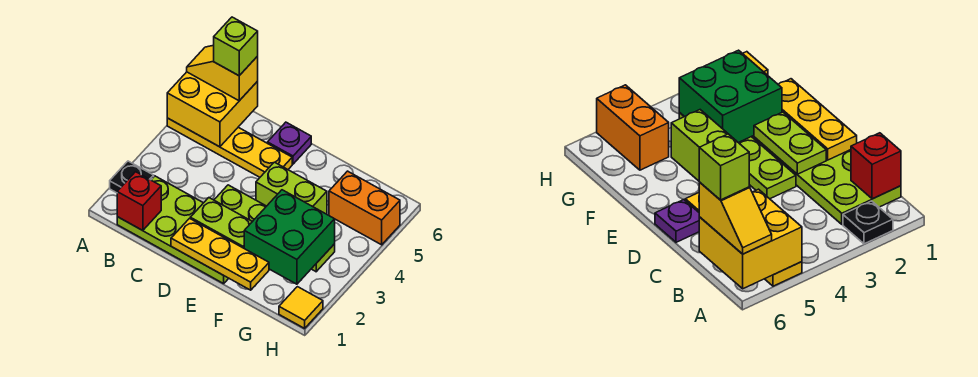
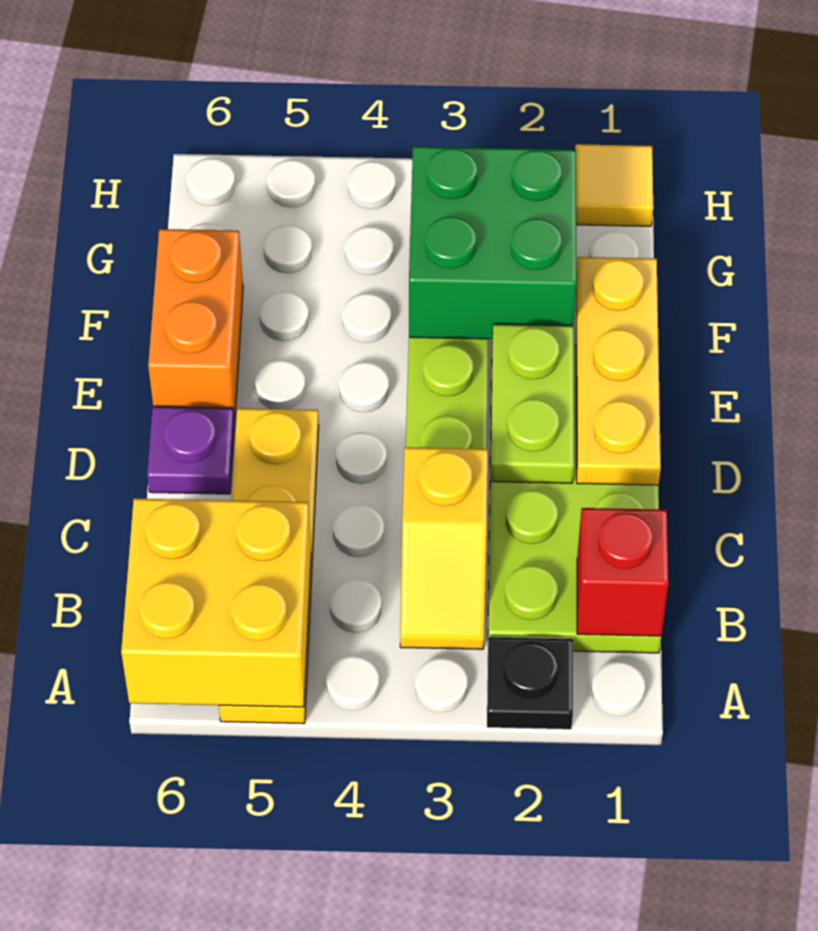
yellow slope A6:B6 level 3 top B -> yellow slope B3:C3 level 1 top C
lime brick B6 level 4 -> none
lime brick E4:F4 level 1 -> none
orange brick G5:H5 level 1 -> orange brick E6:F6 level 1

